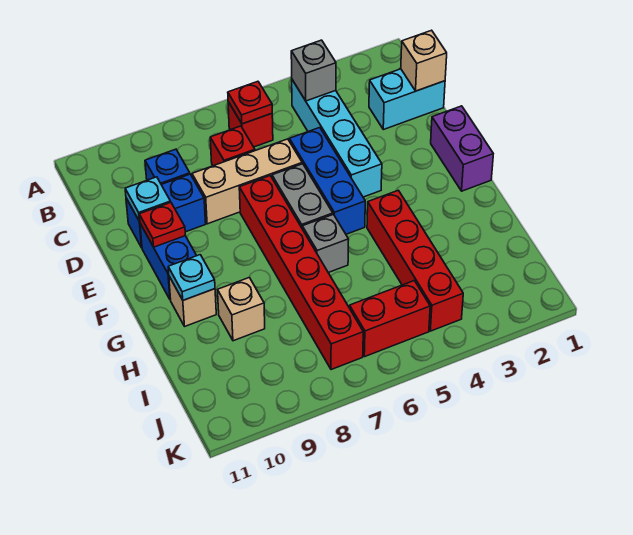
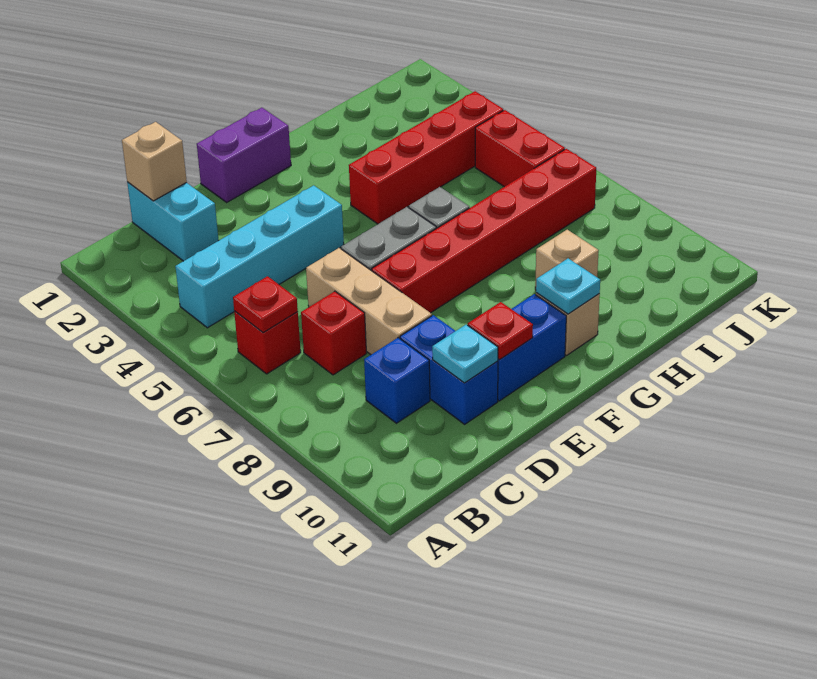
grey brick B4 level 2 -> none
blue brick D5:F5 level 1 -> none

